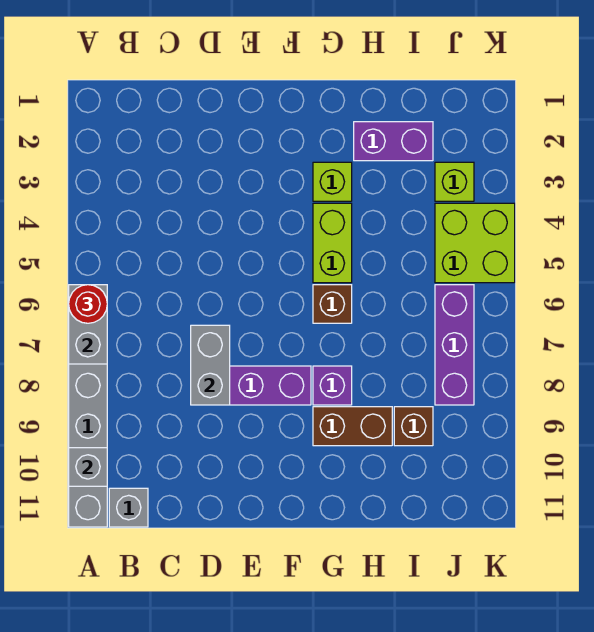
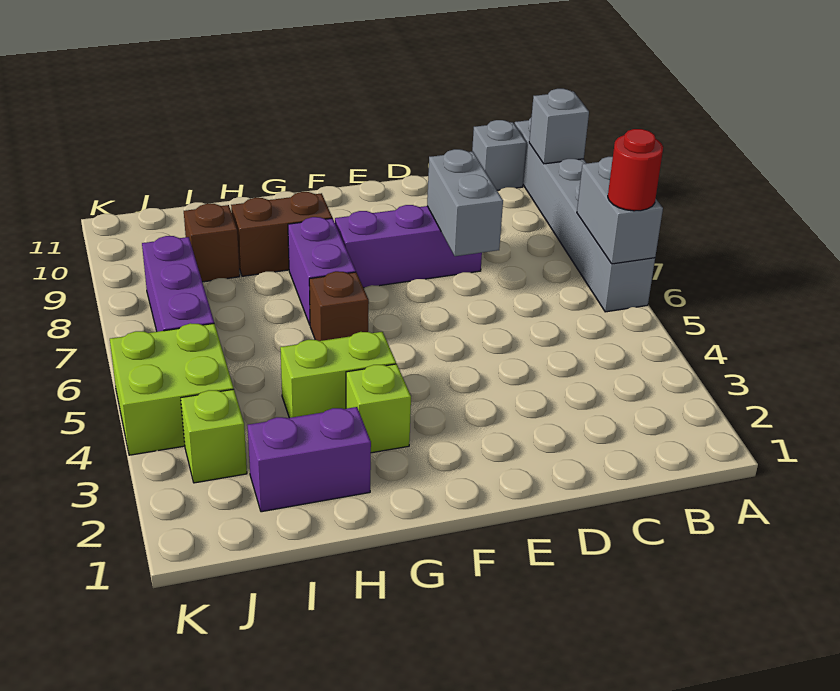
lime brick G4:G5 level 1 -> lime brick G4:H4 level 1
purple brick G8 level 1 -> purple brick G7:G8 level 1

